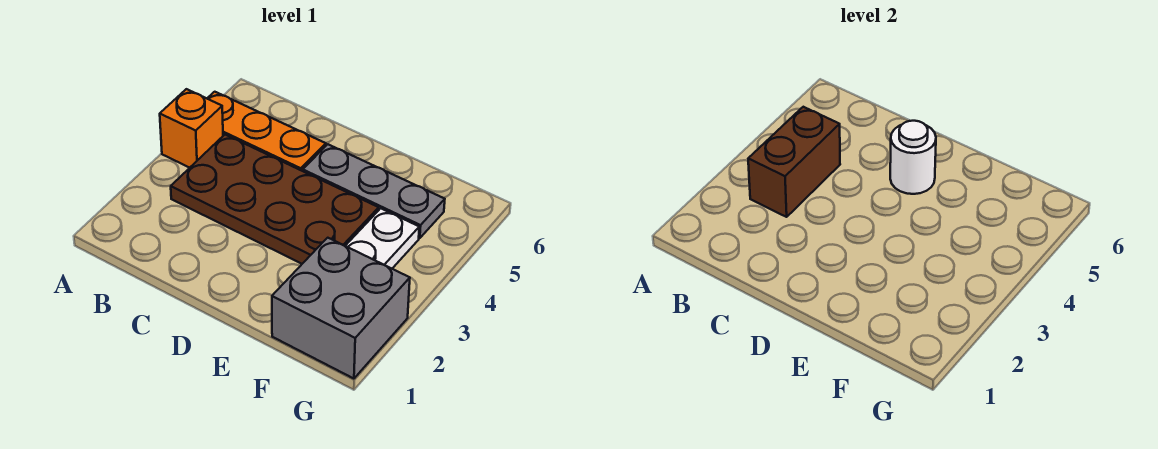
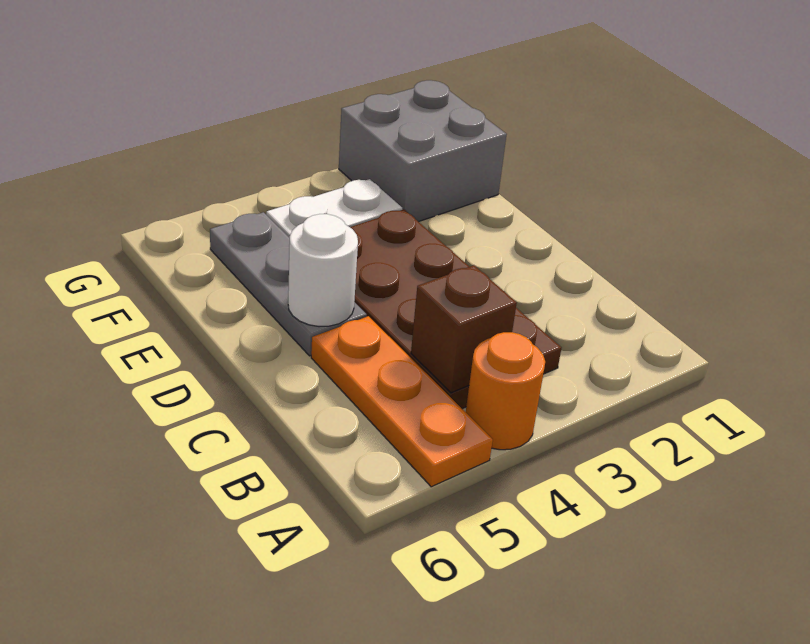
orange brick A4 level 1 -> orange round brick A4 level 1
brown brick B3:B4 level 2 -> brown brick B4 level 2

